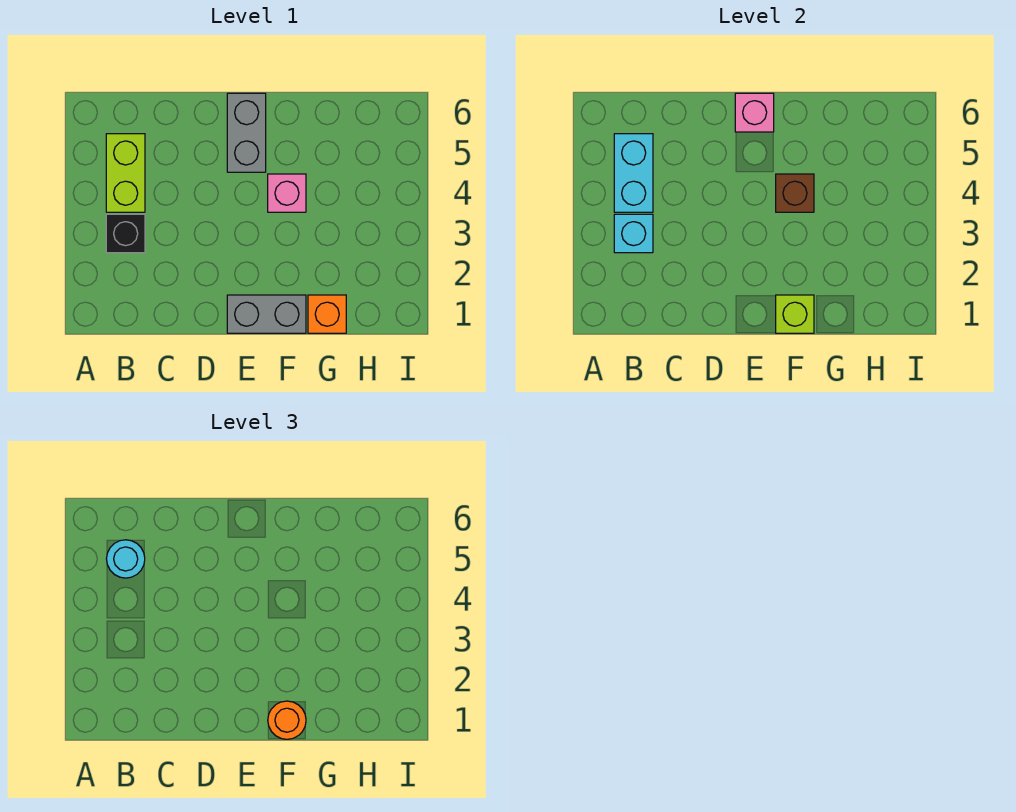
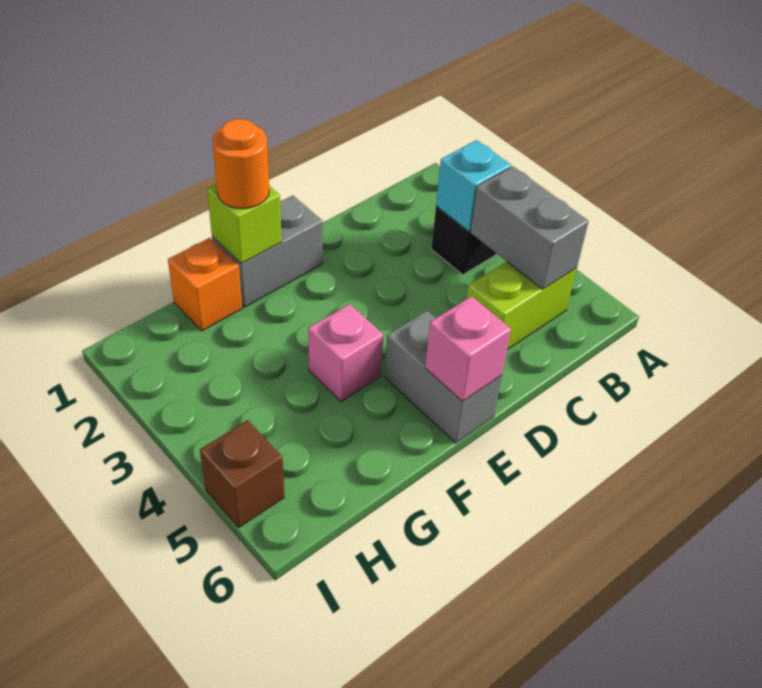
lime brick B4:B5 level 1 -> lime brick B5:C5 level 1
cyan brick B4:B5 level 2 -> grey brick B4:B5 level 2
cyan round brick B5 level 3 -> none
brown brick F4 level 2 -> brown brick I5 level 1

